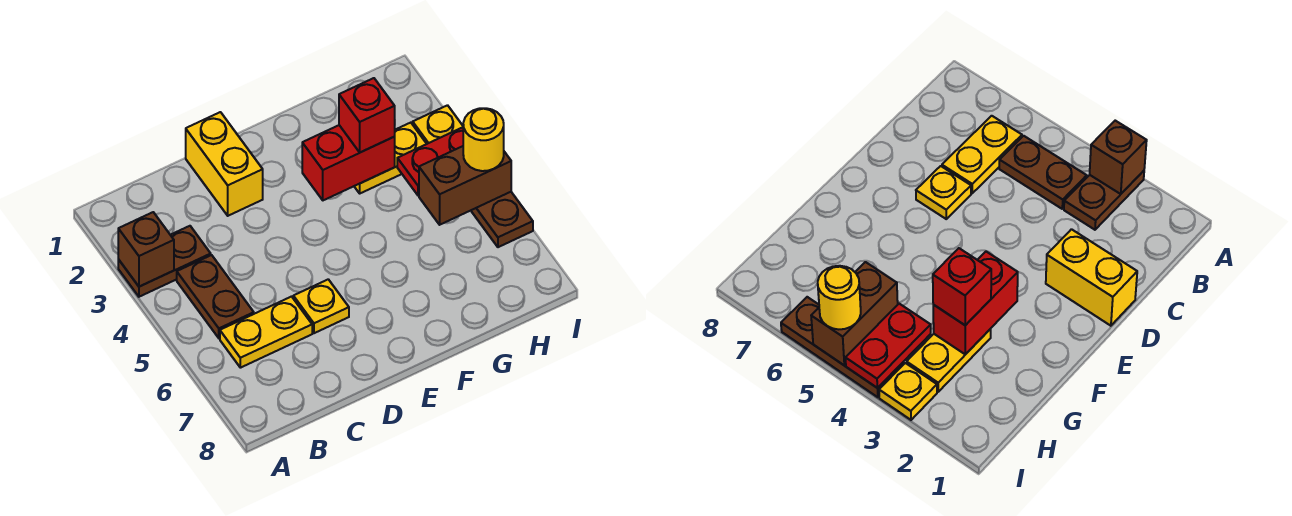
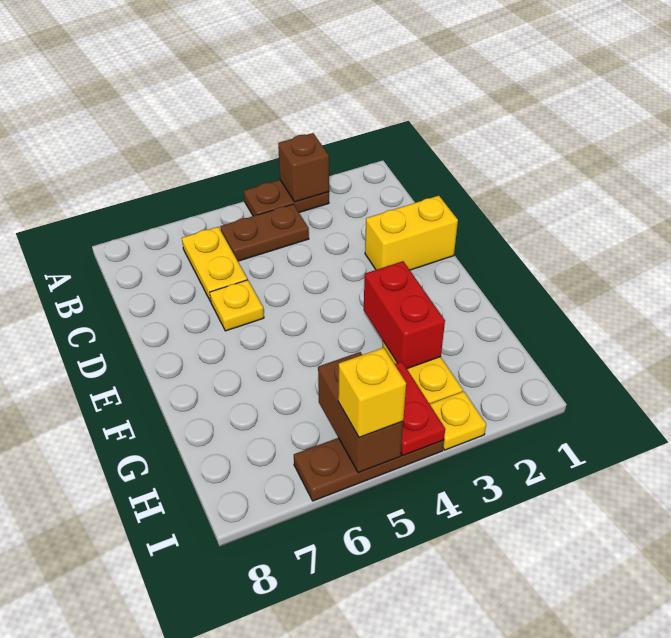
brown plate A3:B3 level 1 -> brown plate A3:A4 level 1
red brick G3 level 3 -> none
yellow round brick I5 level 3 -> yellow brick I5 level 3

